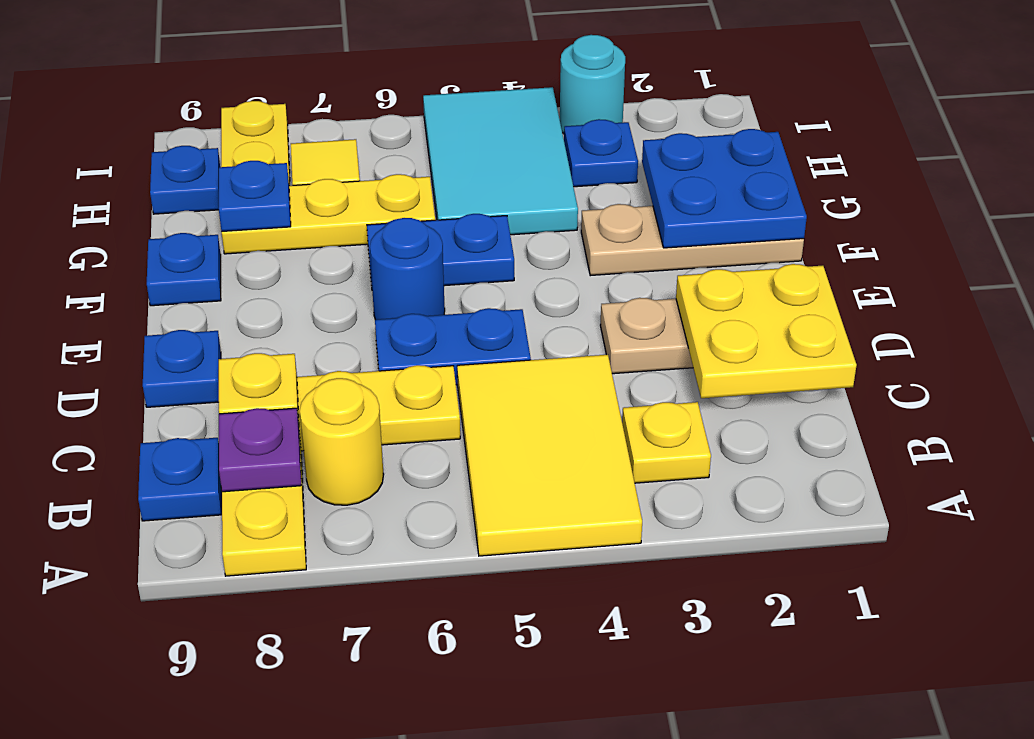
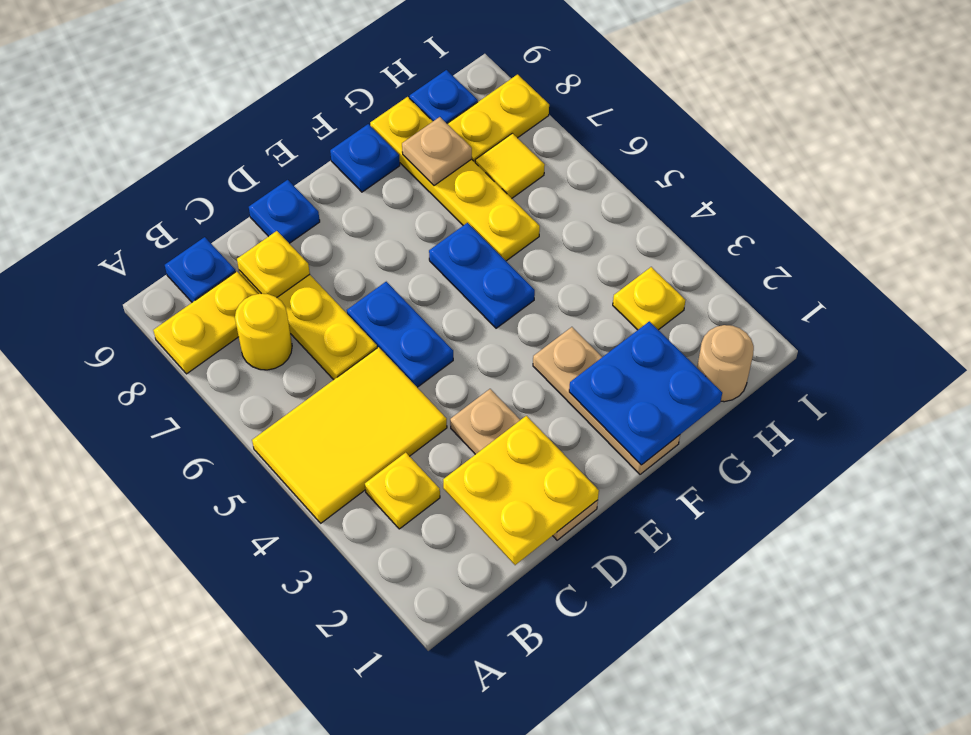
purple plate B8 level 2 -> none
blue round brick E6 level 1 -> none
cyan tile G4:I5 level 1 -> none
yellow plate G6:G8 level 1 -> yellow plate G6:G9 level 1
blue plate G8 level 2 -> tan plate G8 level 2
none -> tan round brick H1 level 1
blue plate H3 level 1 -> yellow plate H3 level 1
cyan round brick I3 level 1 -> none

